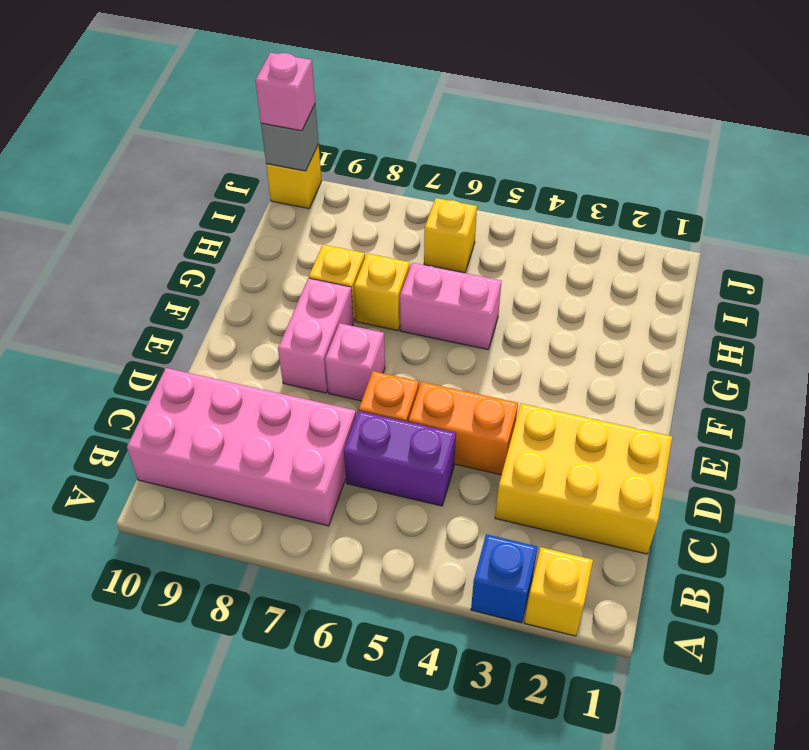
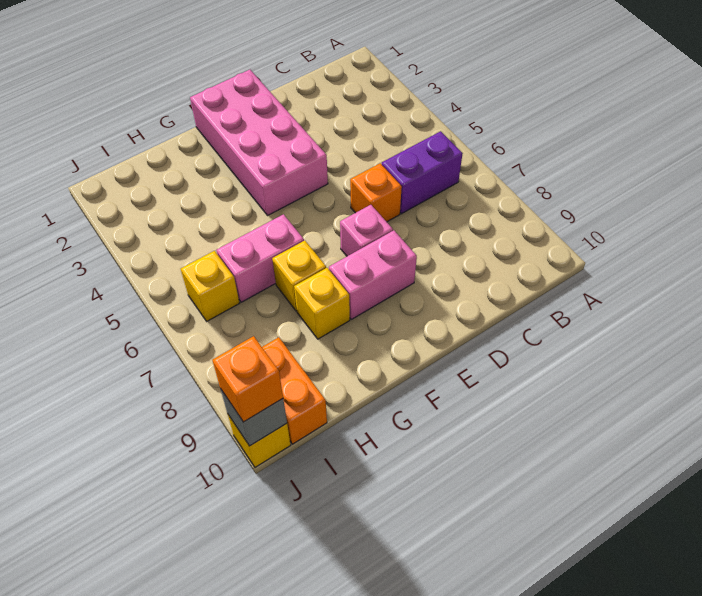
yellow brick A2 level 1 -> none
blue brick A3 level 1 -> none
pink brick B7:C10 level 1 -> pink brick E1:F4 level 1
yellow brick C1:D3 level 1 -> none
purple brick C5:C6 level 1 -> purple brick B6:C6 level 1
orange brick D4:D5 level 1 -> orange brick I9:I10 level 1
pink brick G5:G6 level 1 -> pink brick G6:H6 level 1
pink brick J10 level 3 -> orange brick J10 level 3

